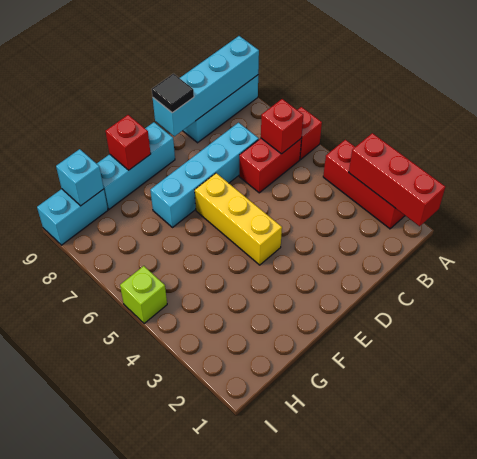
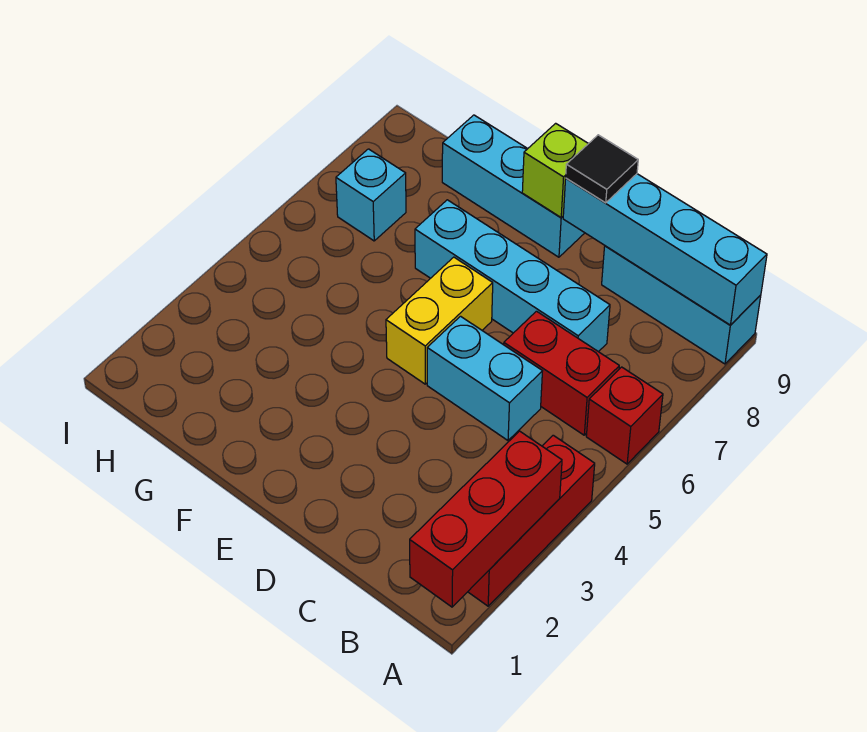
red brick B6 level 2 -> none
yellow brick E4:E6 level 1 -> yellow brick E5:E6 level 1
red brick F9 level 2 -> none
cyan brick H9:I9 level 1 -> cyan brick C5:D5 level 1
cyan brick H9 level 2 -> cyan brick H7 level 1
lime brick I5 level 1 -> lime brick E9 level 2

